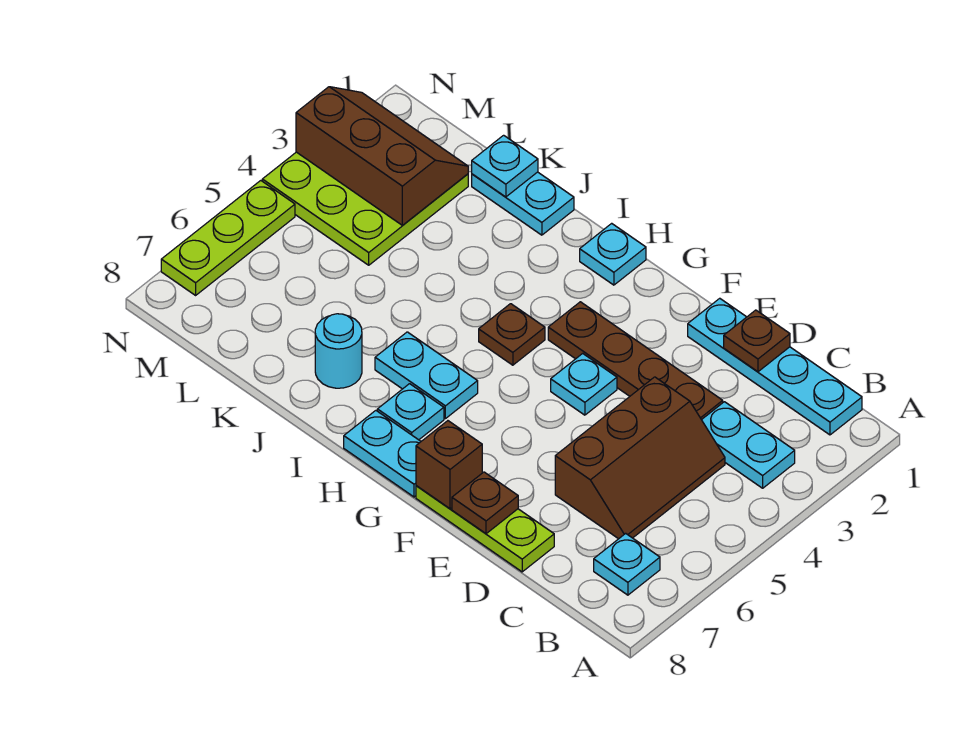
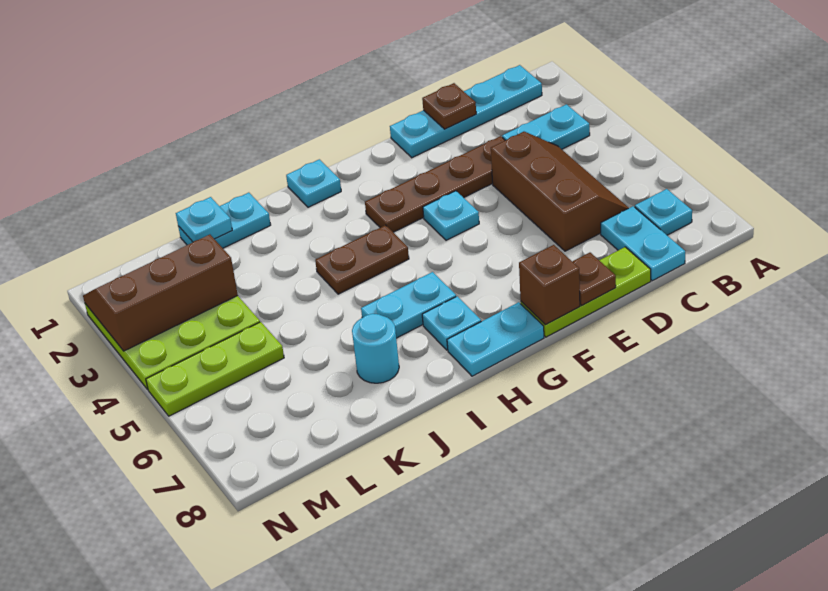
none -> cyan plate C7:C8 level 1
brown plate H4 level 1 -> brown plate H4:I4 level 1
lime plate N5:N7 level 1 -> lime plate L5:N5 level 1

